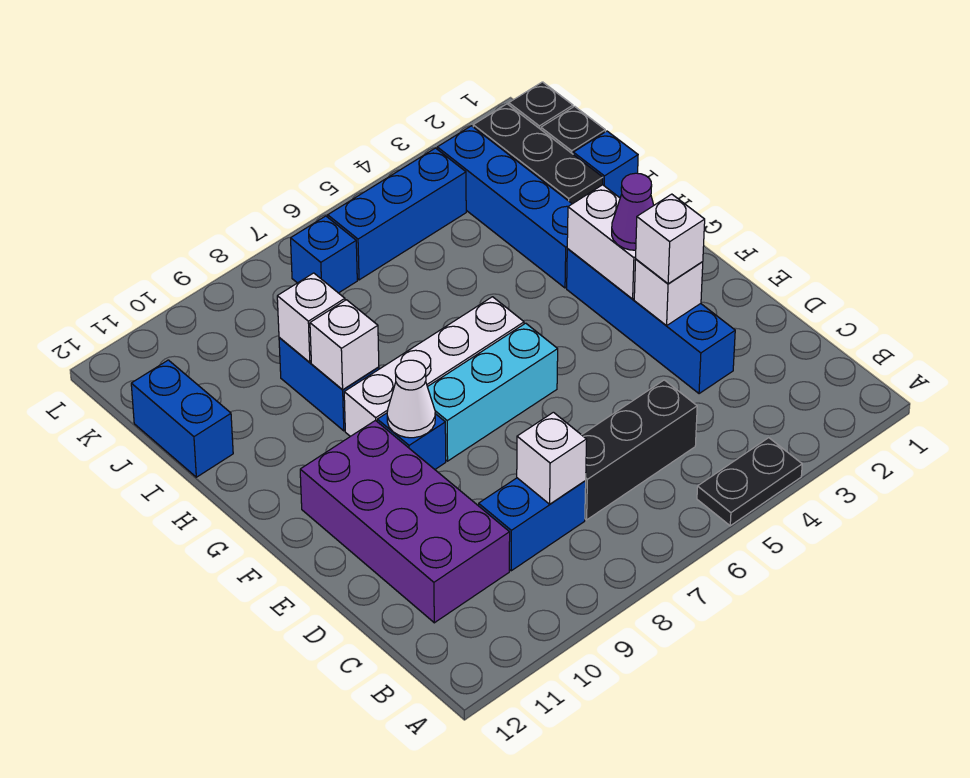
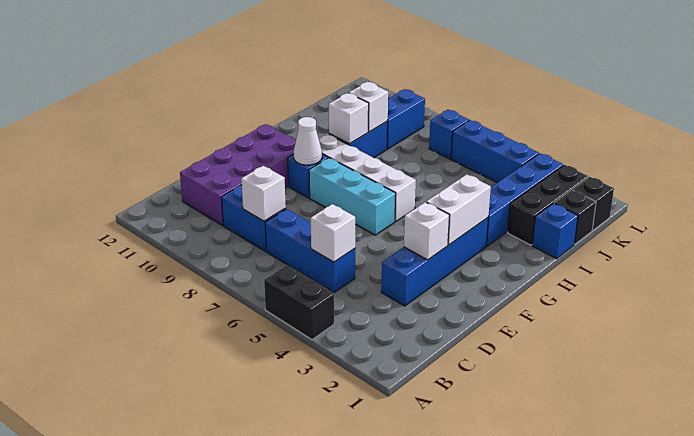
black plate A4:A5 level 1 -> black brick A4:A5 level 1
black brick C5:C7 level 1 -> blue brick C5:C7 level 1
white brick E3 level 3 -> white brick C5 level 2
purple cone F3 level 3 -> none
blue brick I12:J12 level 1 -> blue brick J9:K9 level 1

